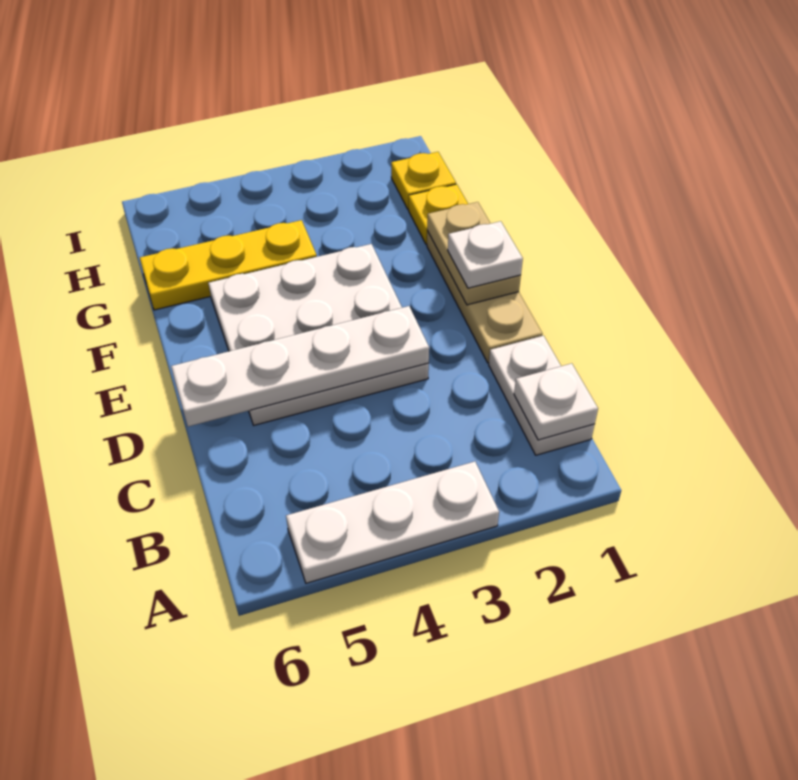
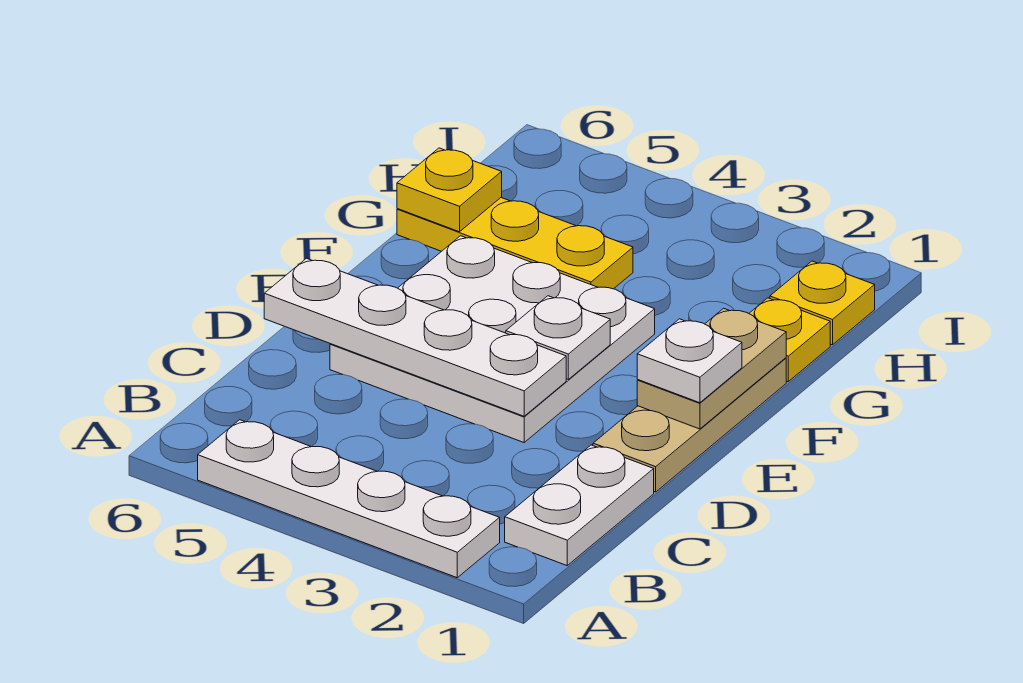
white plate A3:A5 level 1 -> white plate A2:A5 level 1
white plate B1 level 2 -> white plate E3 level 2
none -> yellow plate G6 level 2

